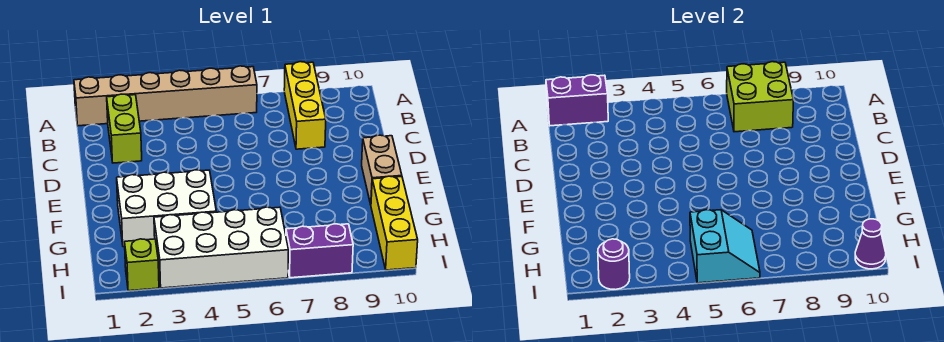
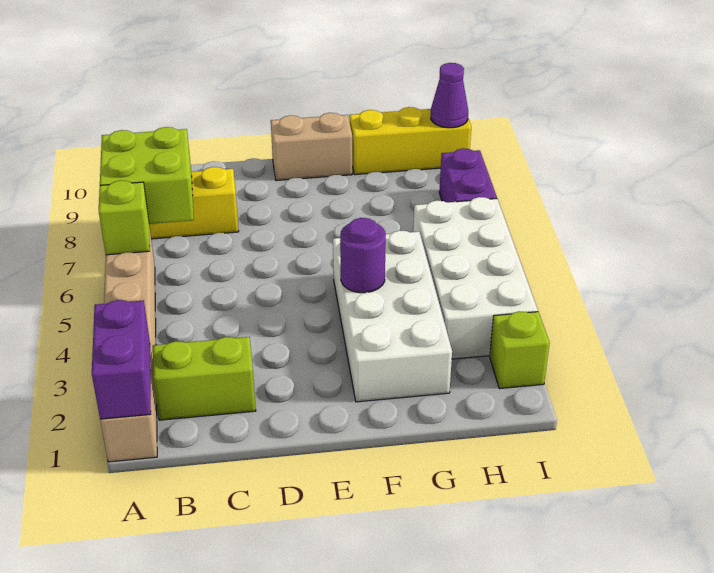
none -> lime brick A6 level 2
white brick F2:G4 level 1 -> white brick F2:G5 level 1
cyan slope H5:I6 level 2 top 5 -> none
purple round brick I2 level 2 -> purple round brick F4 level 2

